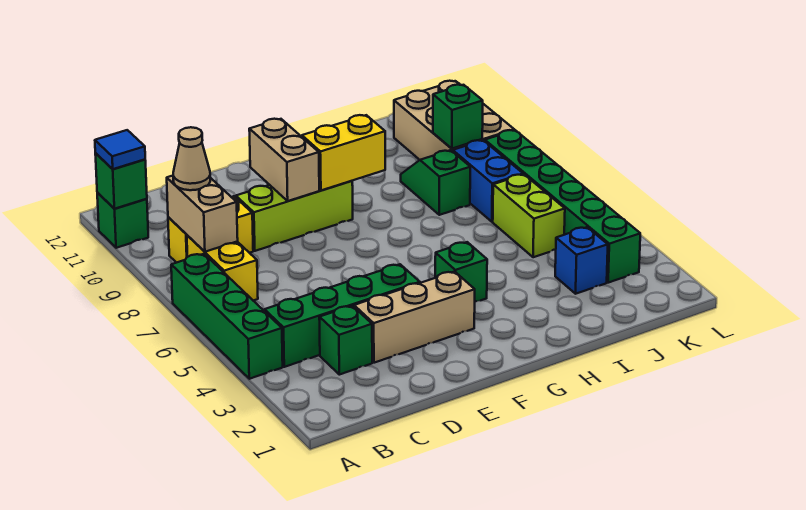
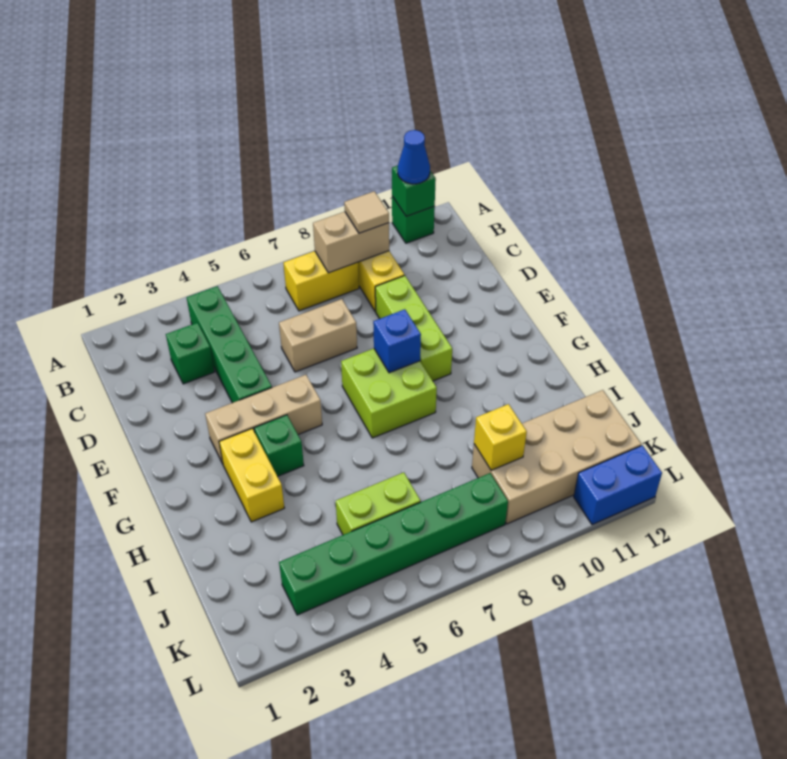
green brick A4:A7 level 1 -> none
blue tile A11 level 3 -> blue cone A11 level 3
tan cone B9 level 3 -> tan tile B9 level 3
tan brick D3:F3 level 1 -> tan brick F3:F5 level 1
tan brick E9:E10 level 2 -> tan brick D6:D7 level 1
none -> lime brick F7:G8 level 1
yellow brick F9:G9 level 2 -> yellow brick G3:H3 level 1
green slope I8:I9 level 1 top 8 -> none
blue brick J3 level 1 -> blue brick F8 level 2
blue brick J7:J8 level 1 -> blue brick L11:L12 level 1
tan brick J9:K11 level 1 -> tan brick J9:K12 level 1
green brick J9 level 2 -> yellow brick J9 level 2

